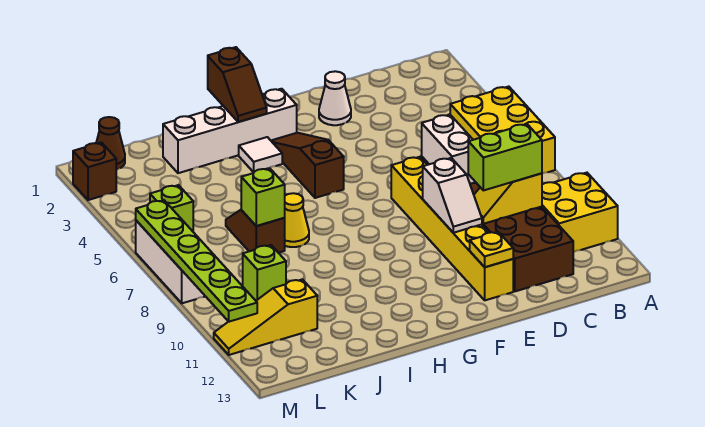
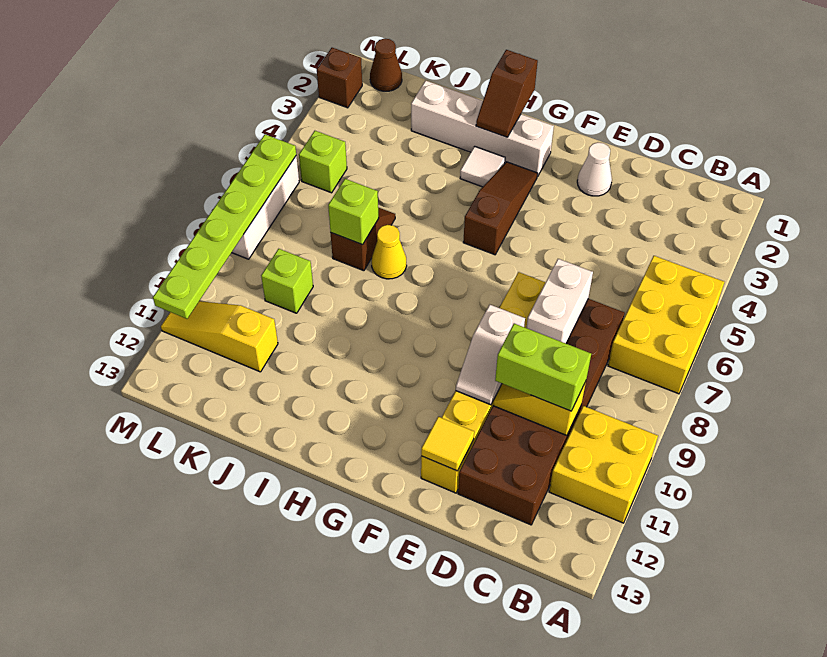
yellow plate E12 level 2 -> yellow tile E12 level 2

